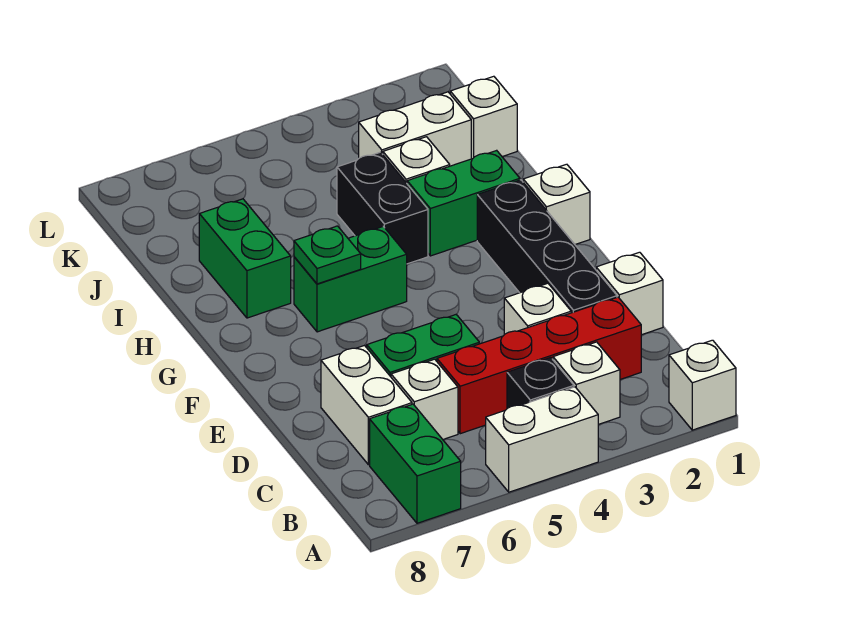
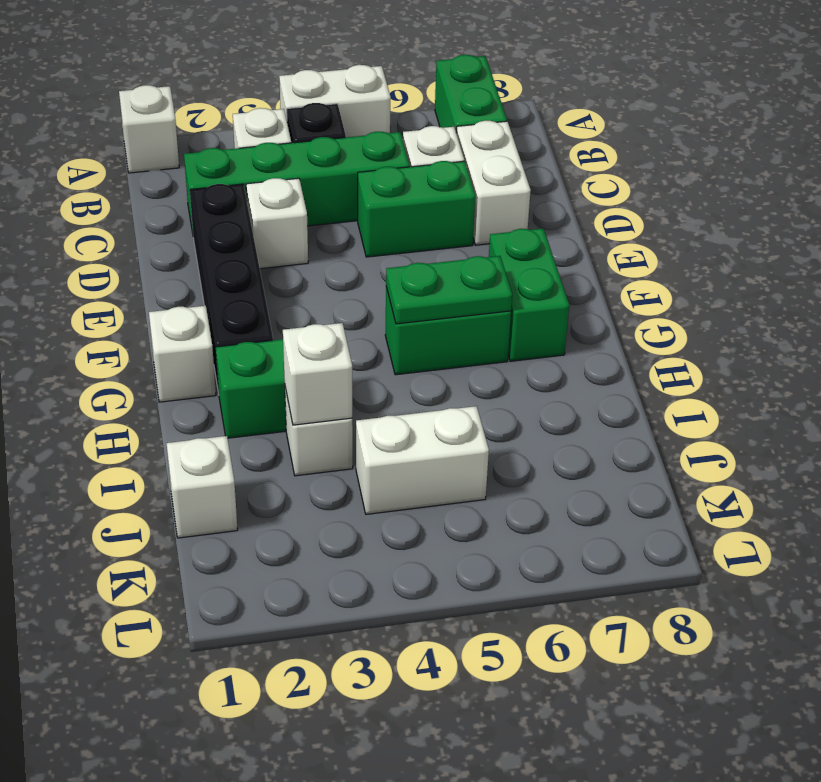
red brick C2:C5 level 1 -> green brick C2:C5 level 1
white brick D1 level 1 -> white brick I3 level 2
green plate G6 level 2 -> green plate G5:G6 level 2
black brick H4:I4 level 1 -> none
green brick H7:I7 level 1 -> green brick F7:G7 level 1
white brick J2:J3 level 1 -> white brick J4:J5 level 1

